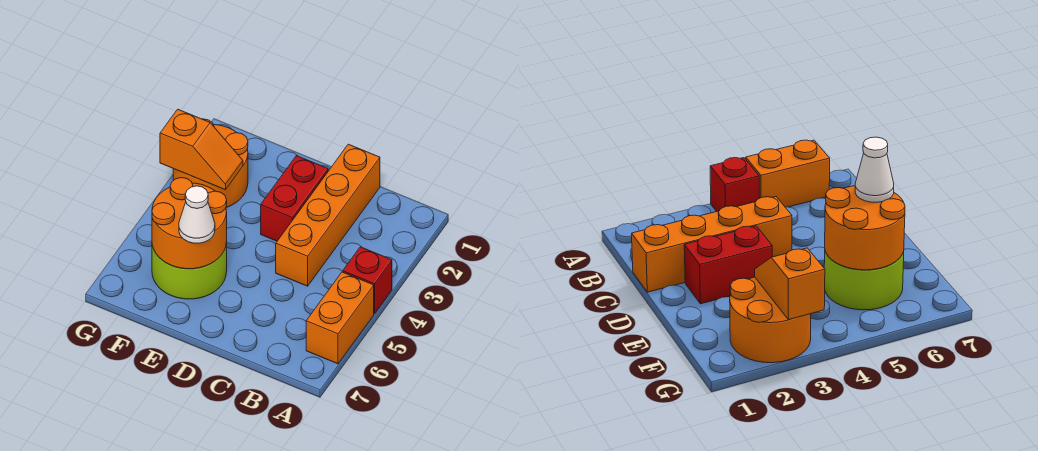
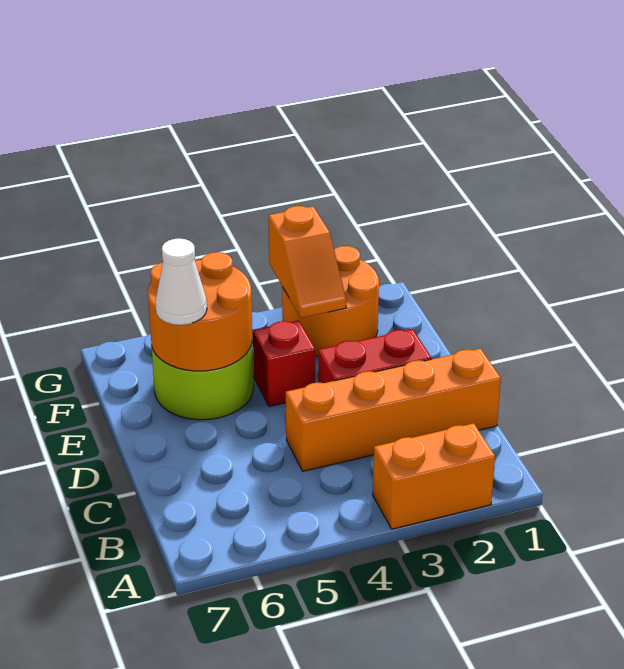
red brick A4 level 1 -> red brick E4 level 1
orange brick A5:A6 level 1 -> orange brick A2:A3 level 1

